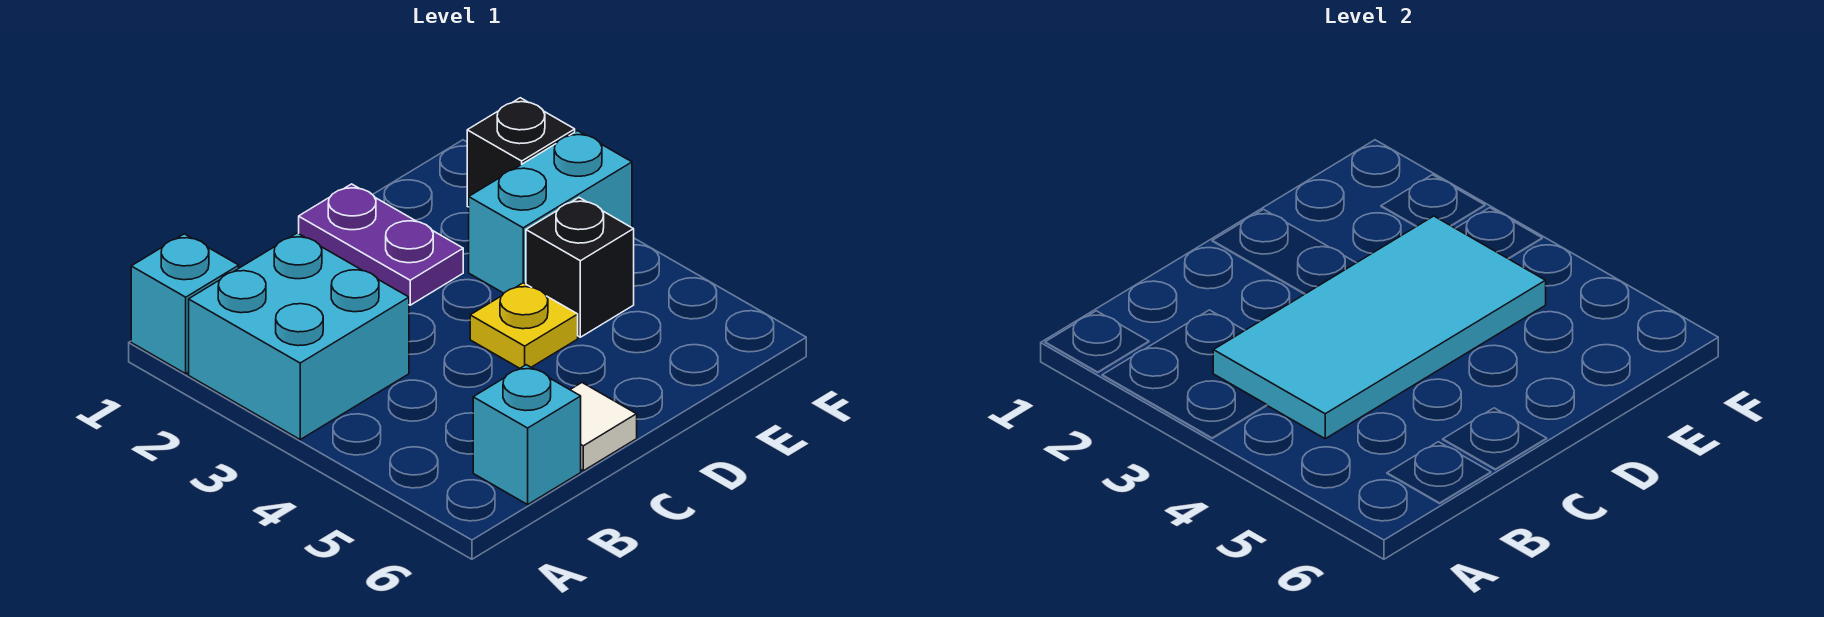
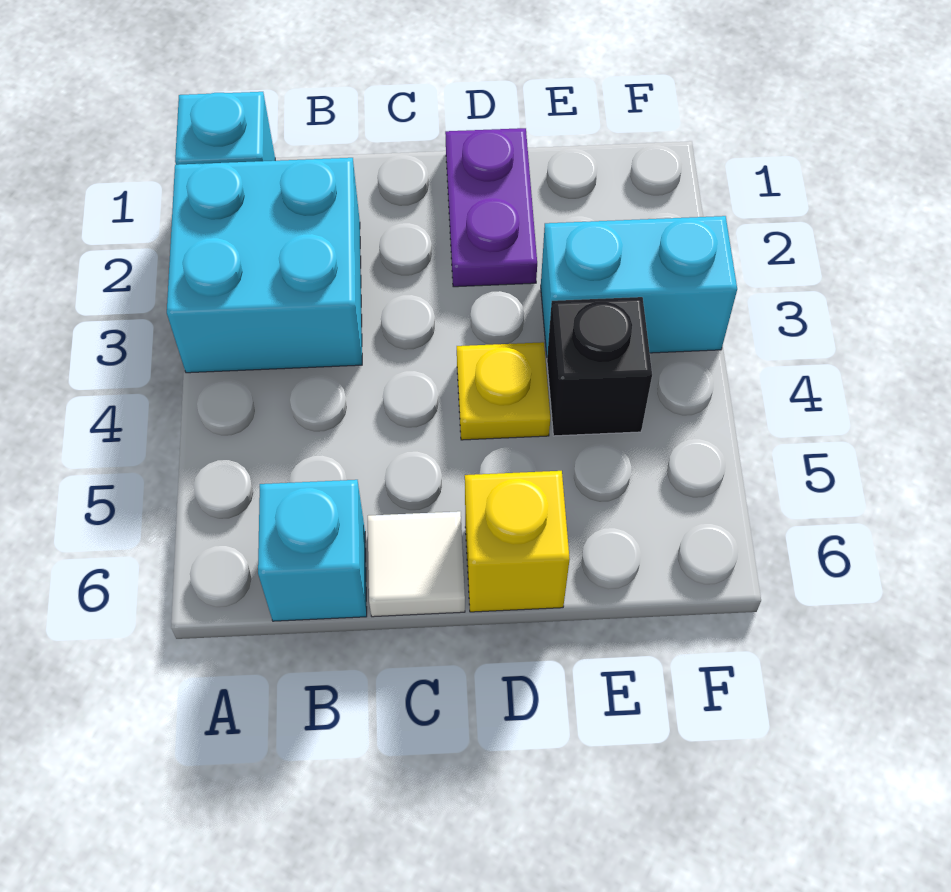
cyan tile B3:E4 level 2 -> none
none -> yellow brick D6 level 1
black brick F2 level 1 -> none

